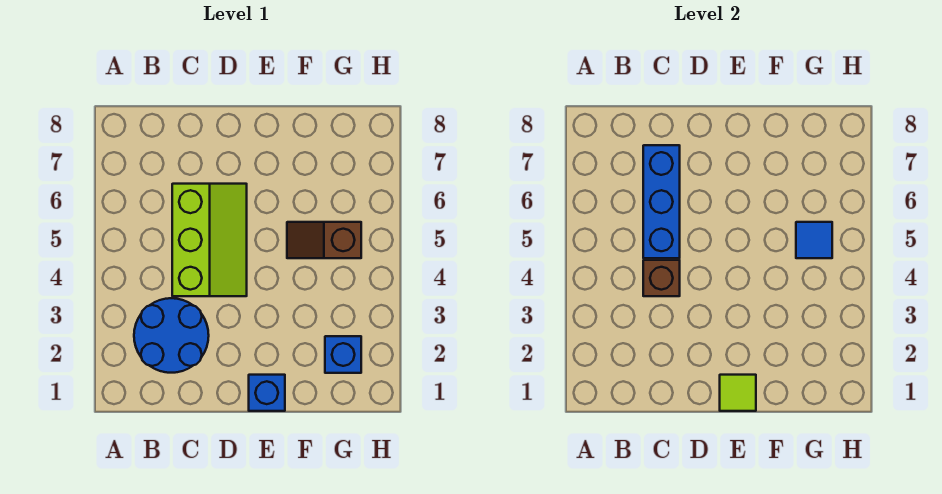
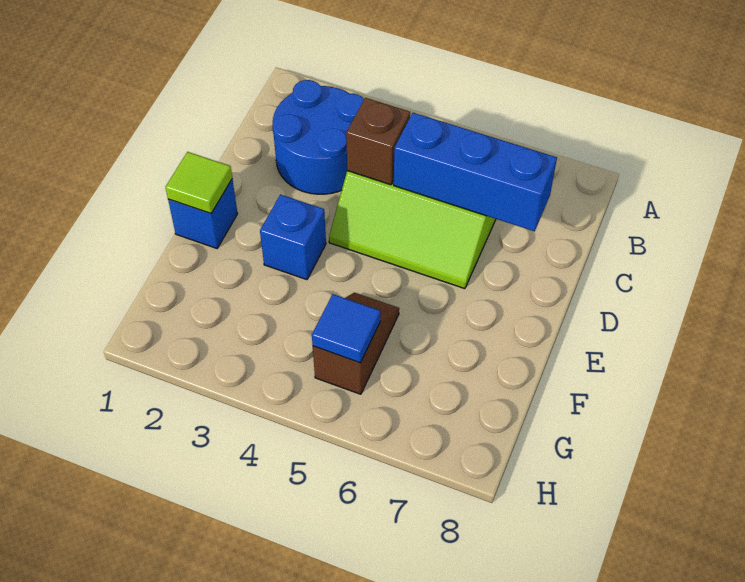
blue brick G2 level 1 -> blue brick E3 level 1

